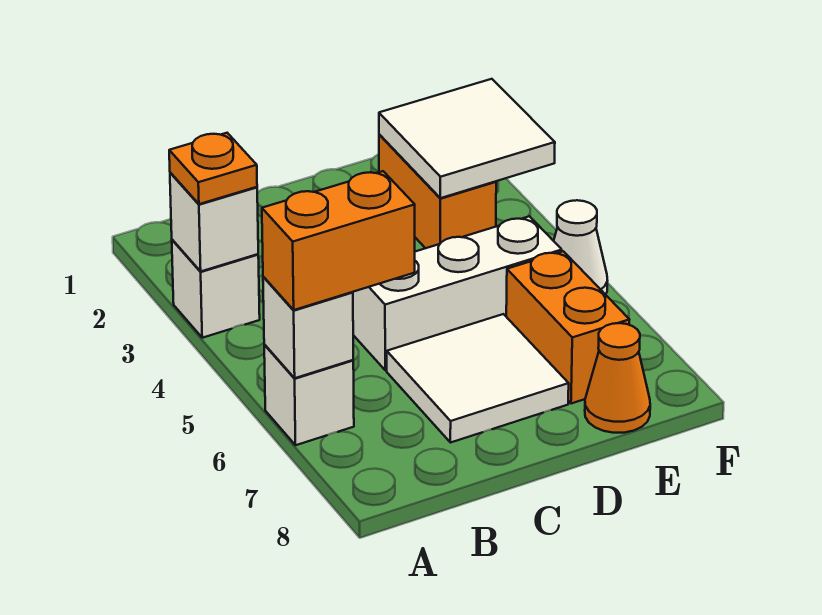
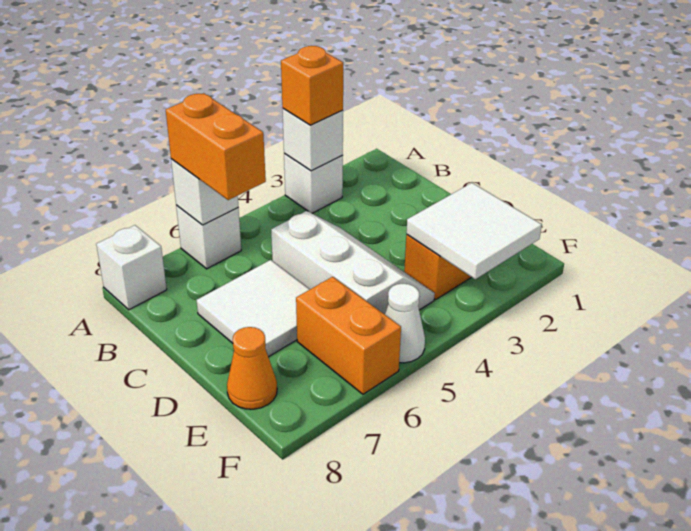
orange plate A3 level 3 -> orange brick A3 level 3
none -> white brick A8 level 1
orange brick E6:E7 level 1 -> orange brick E6:F6 level 1

